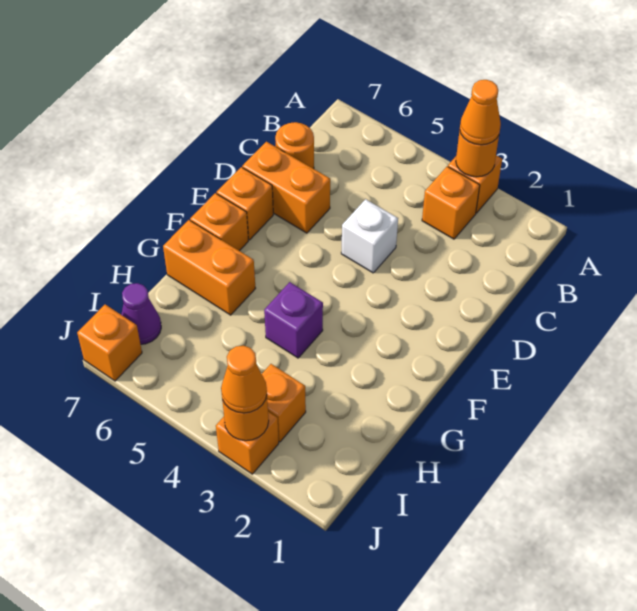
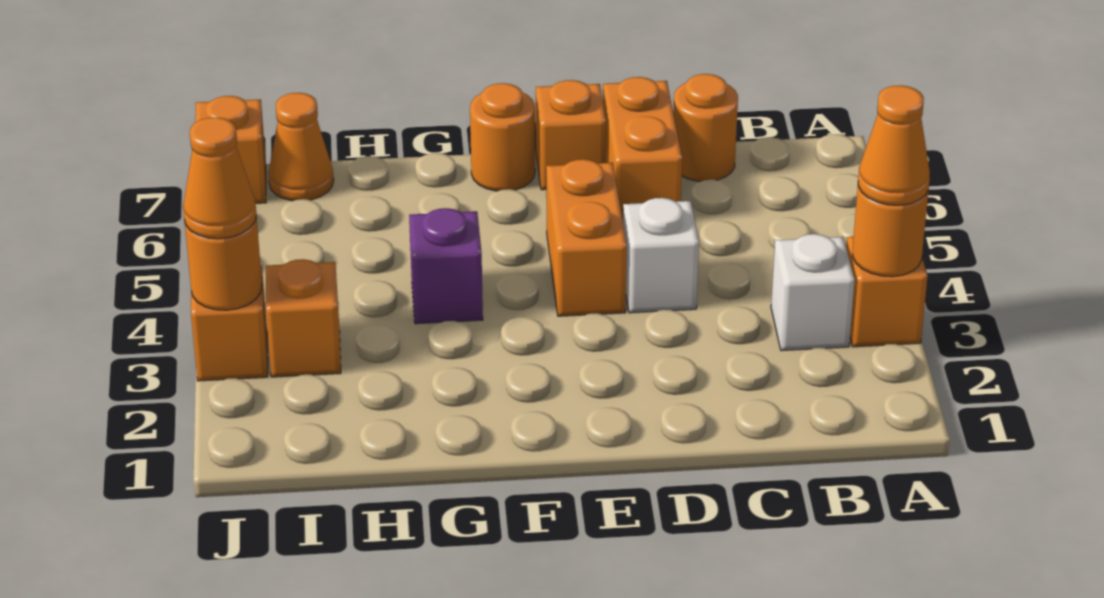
orange brick B3 level 1 -> white brick B3 level 1
orange brick F7 level 1 -> orange round brick F7 level 1
orange brick G6:G7 level 1 -> orange brick E4:E5 level 1
purple cone I7 level 1 -> orange cone I7 level 1

